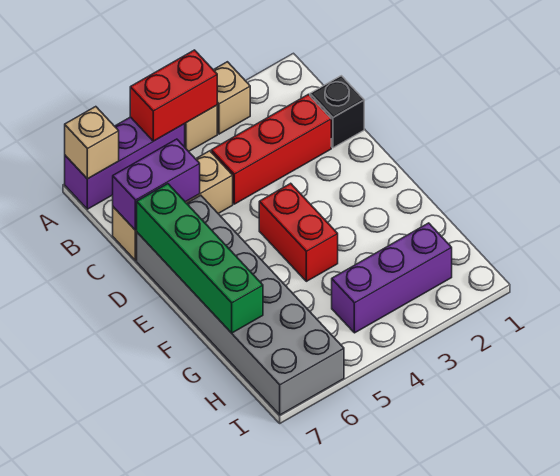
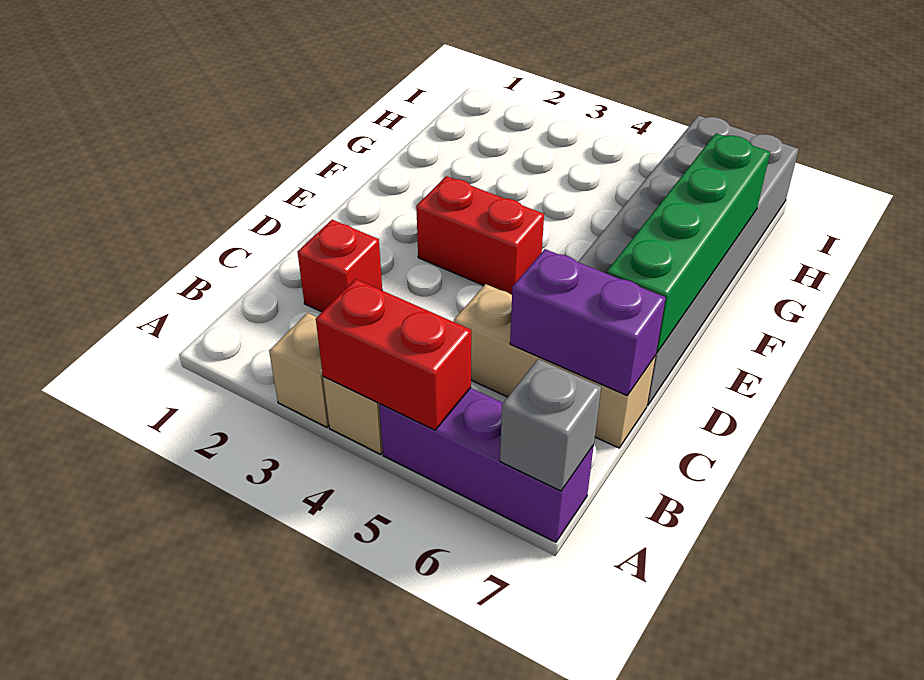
tan brick A7 level 2 -> grey brick A7 level 2
black brick C1 level 1 -> none
red brick C2:C4 level 1 -> red brick C2 level 1
red brick E4:F4 level 1 -> red brick E3:E4 level 1
purple brick H2:H4 level 1 -> none

